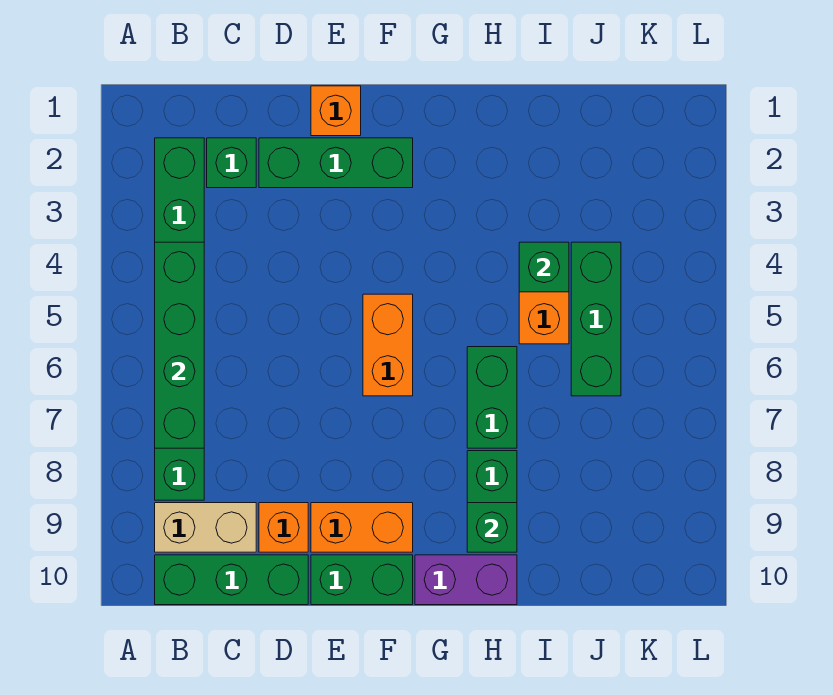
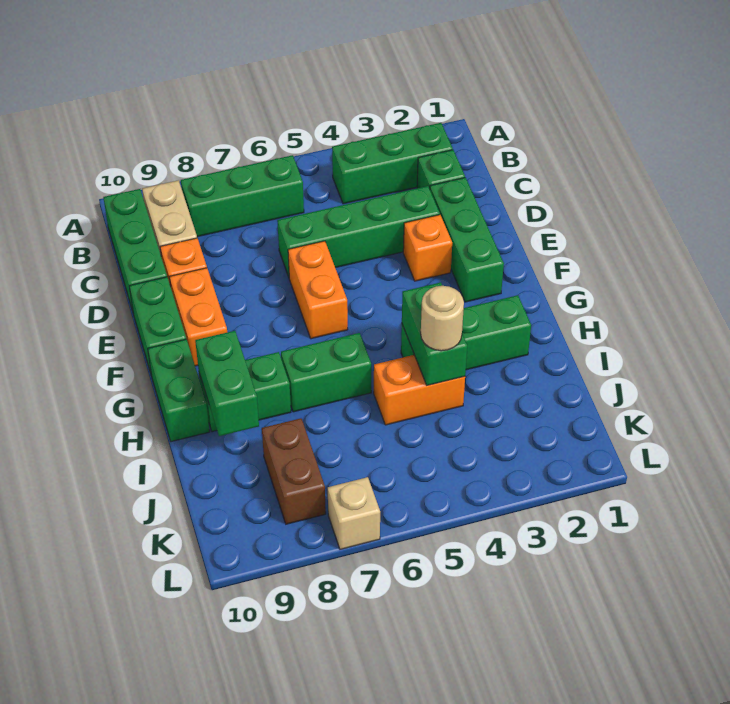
green brick B4:B7 level 2 -> green brick D3:D6 level 1
orange brick E1 level 1 -> orange brick E3 level 1
orange brick F5:F6 level 1 -> orange brick E6:F6 level 1
purple brick G10:H10 level 1 -> green brick G10:H10 level 1
green brick H9 level 2 -> green brick H9:I9 level 2
green brick I4 level 2 -> green brick H4:I4 level 2
none -> tan round brick I4 level 3
green brick J4:J6 level 1 -> green brick H2:H4 level 1
none -> brown brick J8:K8 level 1
none -> tan brick L7 level 1

